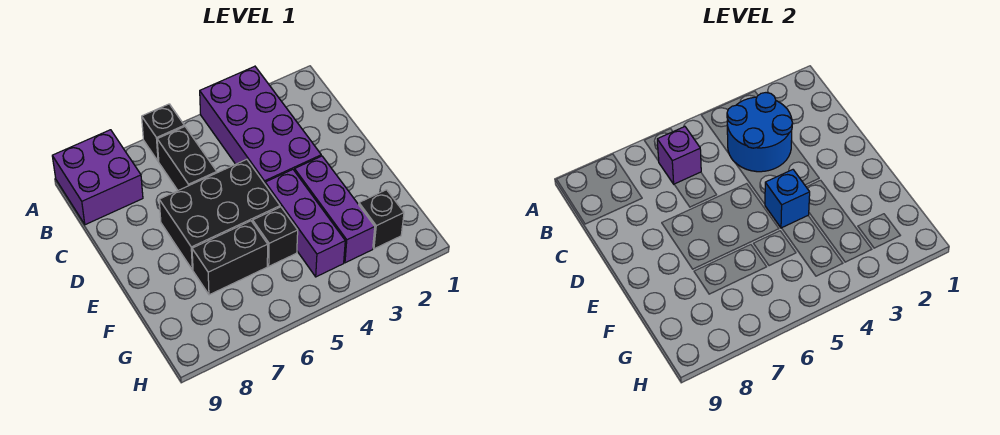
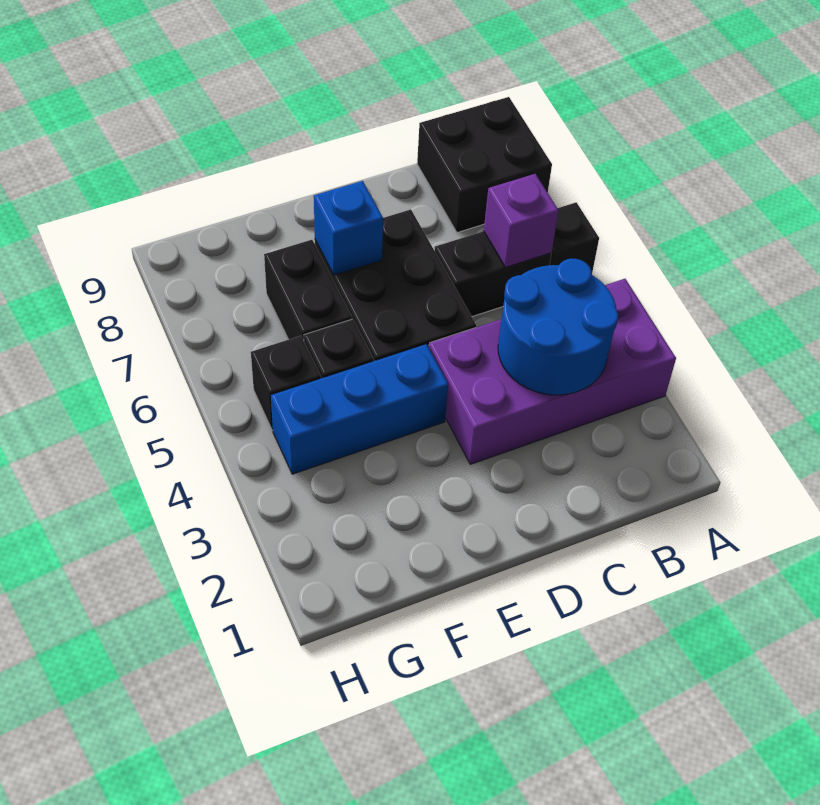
purple brick A8:B9 level 1 -> black brick A8:B9 level 1
purple brick E3:G3 level 1 -> none
purple brick E4:G4 level 1 -> blue brick E4:G4 level 1
blue brick E4 level 2 -> blue brick E7 level 2
black brick G2 level 1 -> black brick G5 level 1

